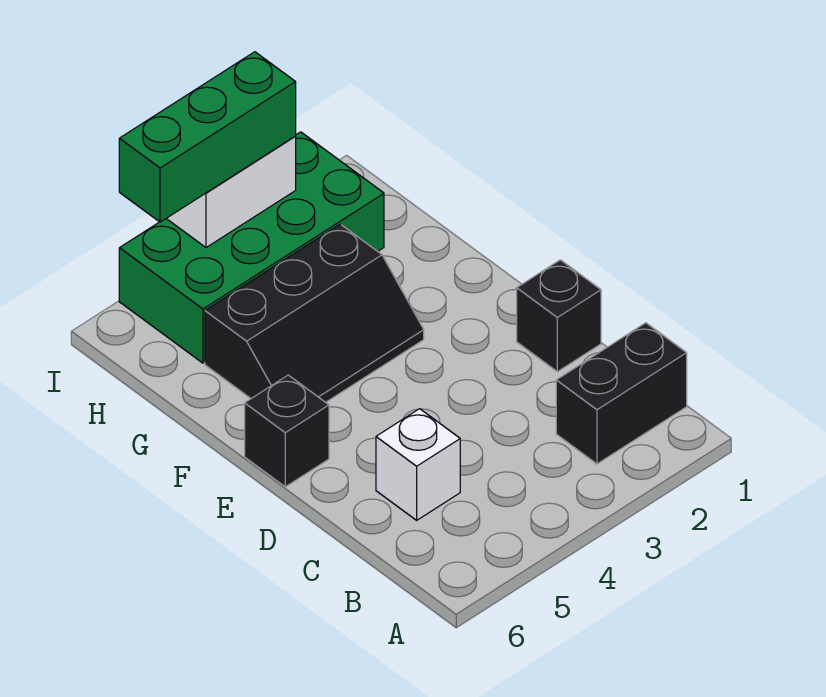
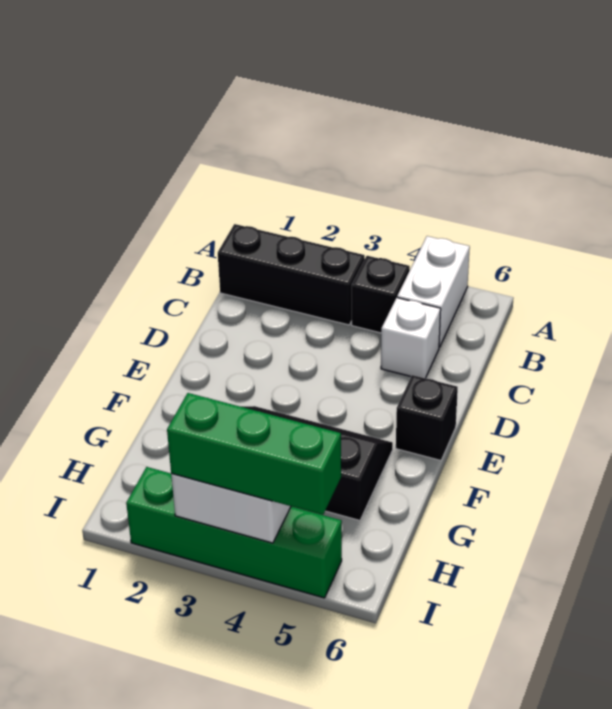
none -> white brick A5:B5 level 1
black brick B1:B2 level 1 -> black brick B1:B3 level 1
black brick D1 level 1 -> black brick B4 level 1
green brick H2:I5 level 1 -> green brick I2:I5 level 1

